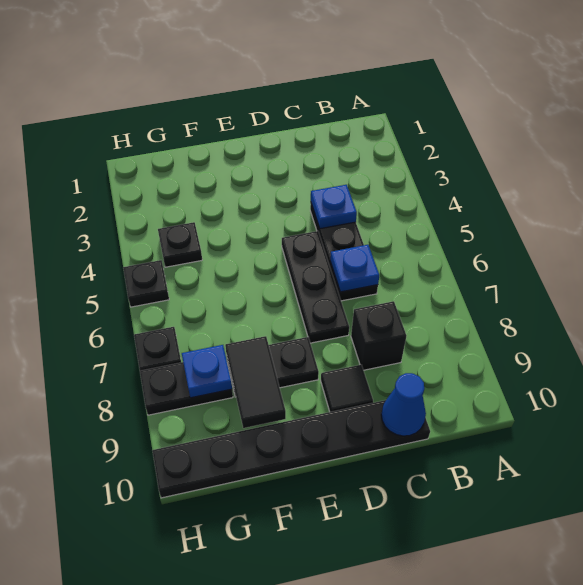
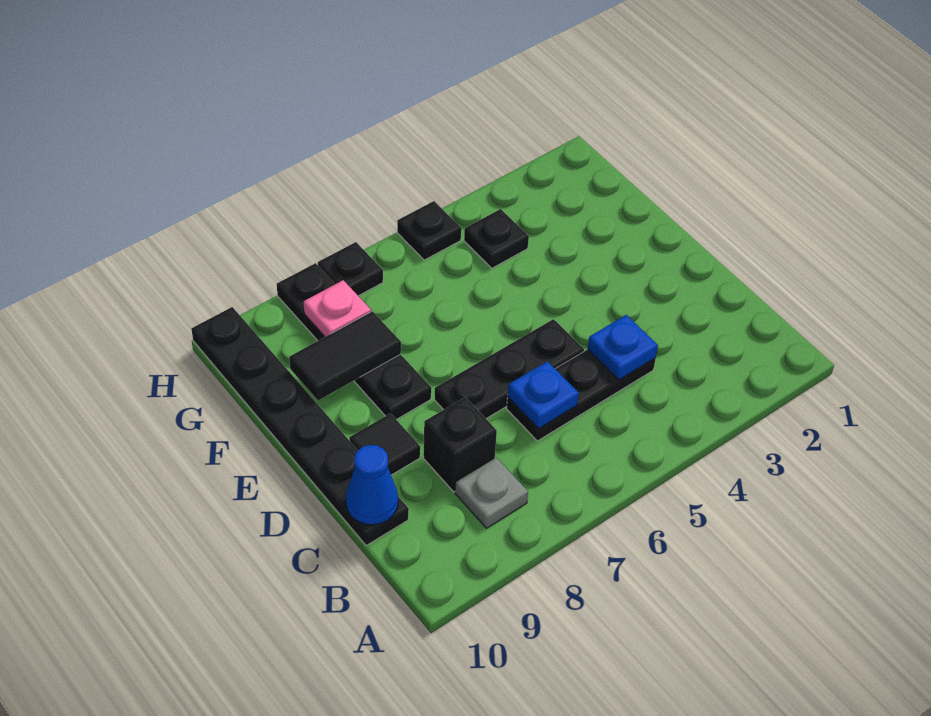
none -> grey plate B8 level 1
blue plate G8 level 2 -> pink plate G8 level 2

